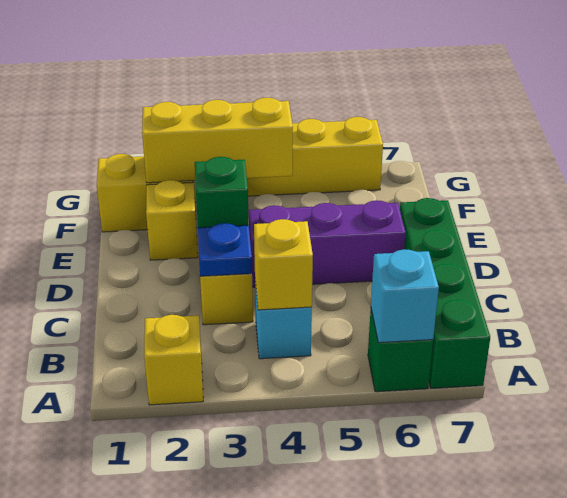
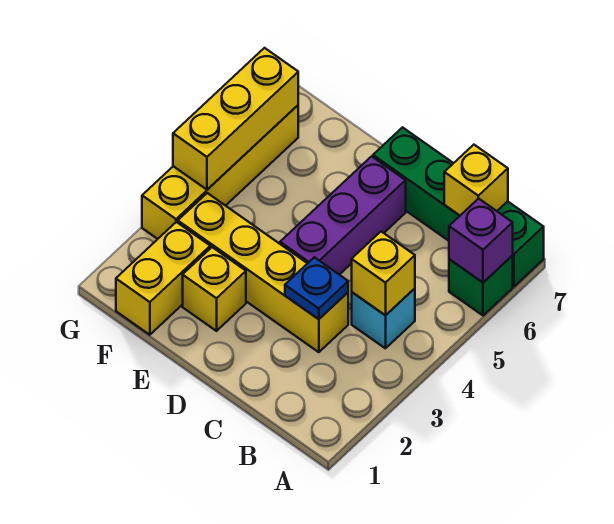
yellow brick A2 level 1 -> yellow brick B7 level 2
cyan brick A6 level 2 -> purple brick A6 level 2
green brick D3 level 2 -> none
yellow brick F2:F4 level 2 -> yellow brick G4:G6 level 2

